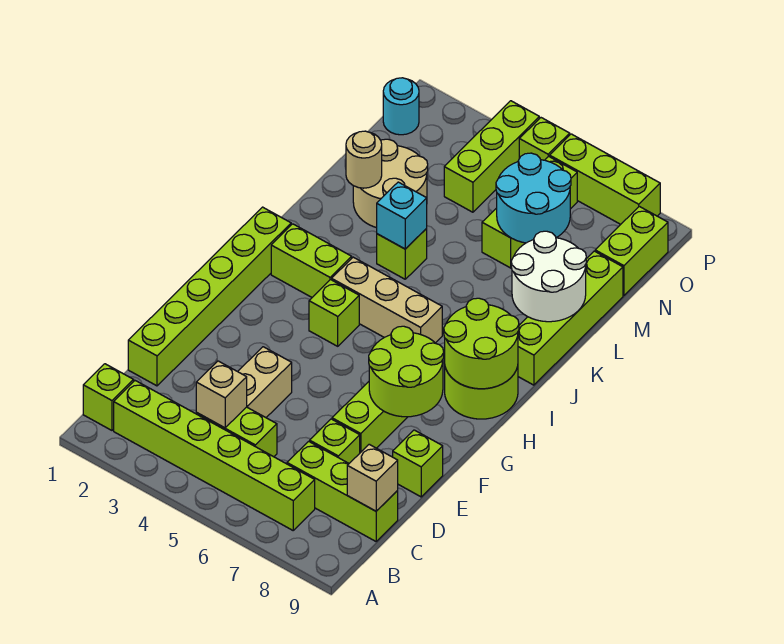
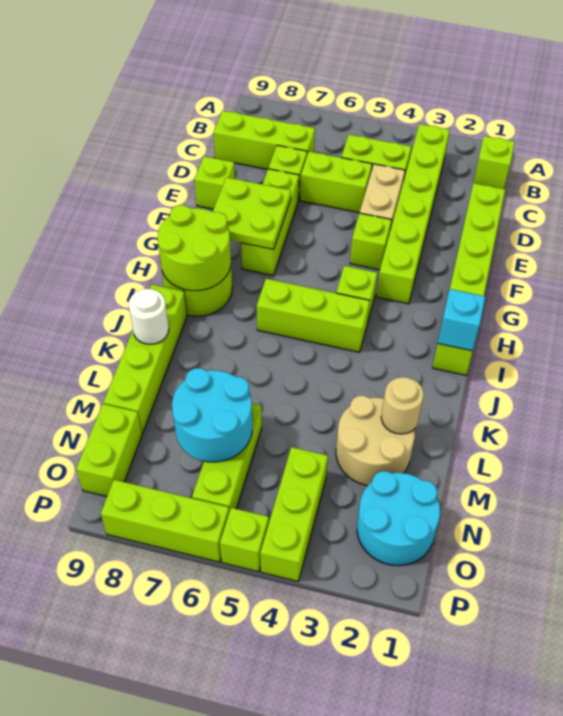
lime brick B2:B7 level 1 -> lime brick B3:G3 level 1
tan brick C4 level 2 -> none
tan brick C9 level 2 -> none
lime round brick F7:G8 level 2 -> lime plate F7:G8 level 2
lime brick I2:I3 level 1 -> lime brick D5:D6 level 1
tan brick I4:I6 level 1 -> lime brick I4:I6 level 1
lime brick K4 level 1 -> lime brick F4 level 1
cyan brick K4 level 2 -> cyan brick I1 level 2
white round brick K8:L9 level 2 -> white round brick K9 level 2
cyan round brick O1 level 1 -> cyan round brick N1:O2 level 1

